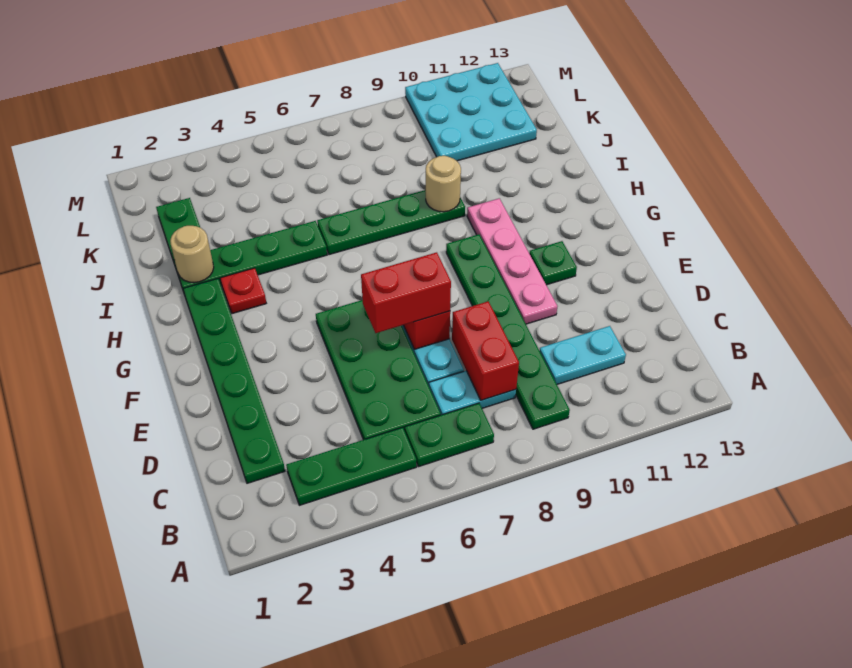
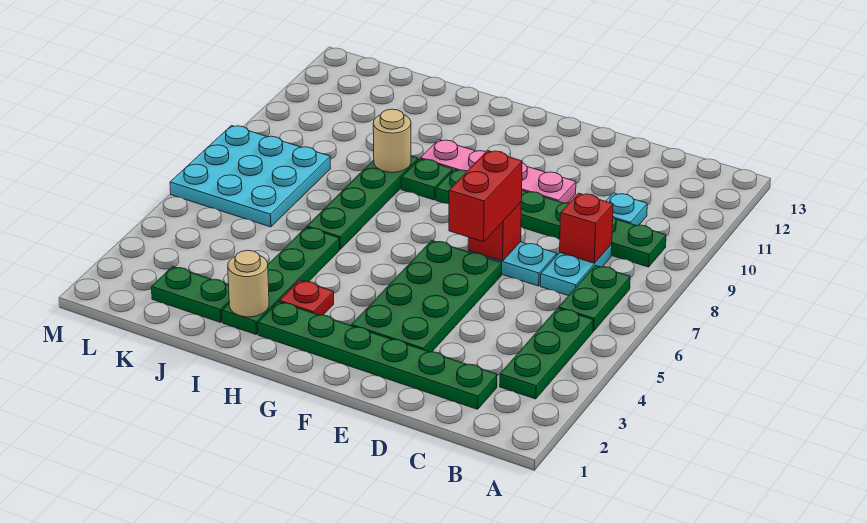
green plate C5:F6 level 1 -> green plate E3:F6 level 1
red brick C8:D8 level 2 -> red brick C8 level 2
cyan plate C10:C11 level 1 -> cyan plate C10 level 1
green plate F11 level 1 -> green plate H9 level 1
cyan plate K10:M12 level 1 -> cyan plate K6:M8 level 1

